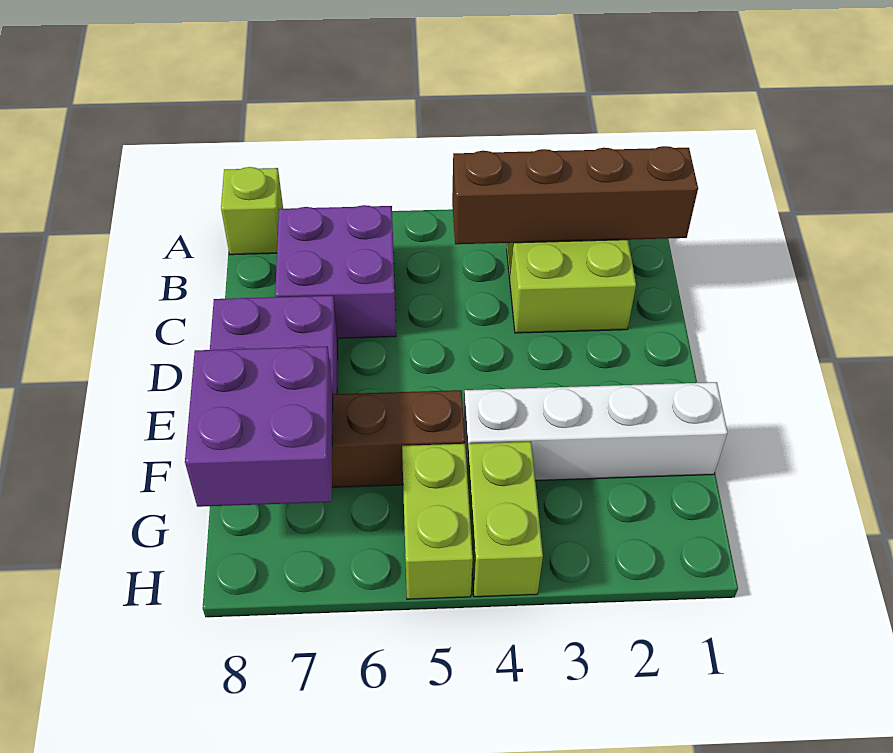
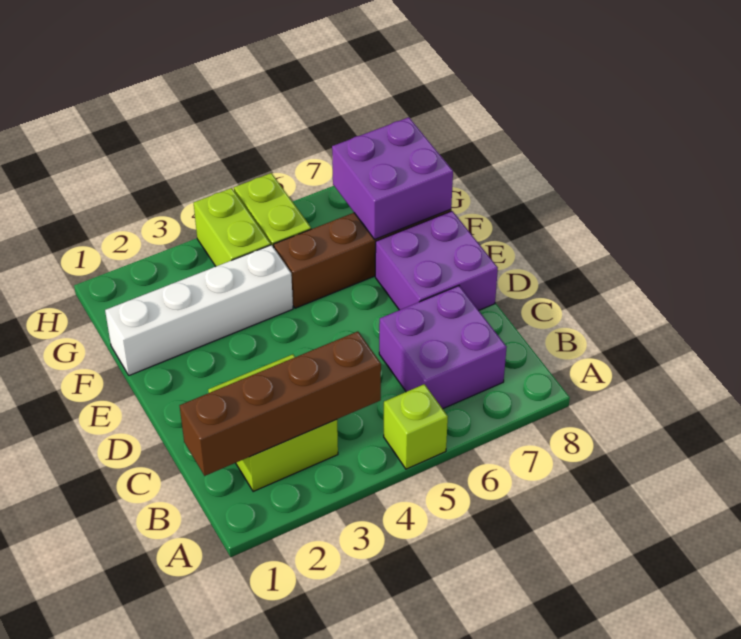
lime brick A8 level 1 -> lime brick A5 level 1

